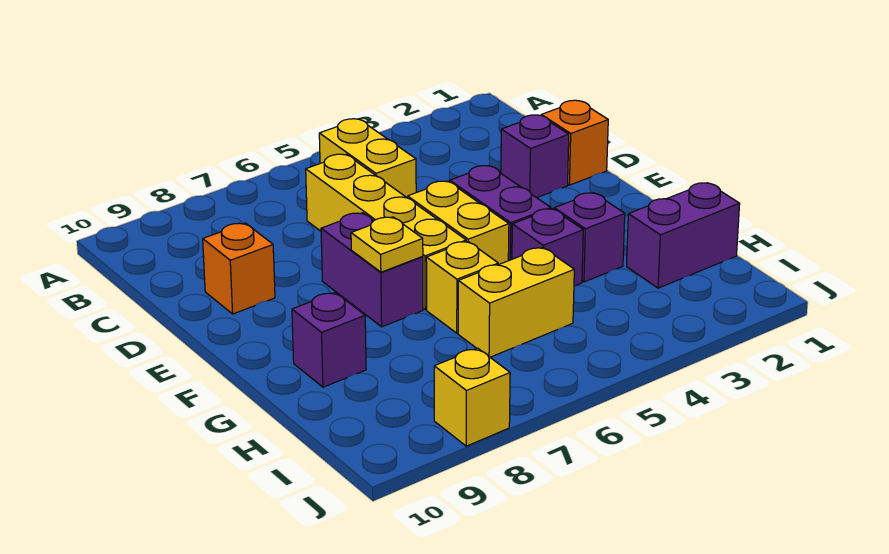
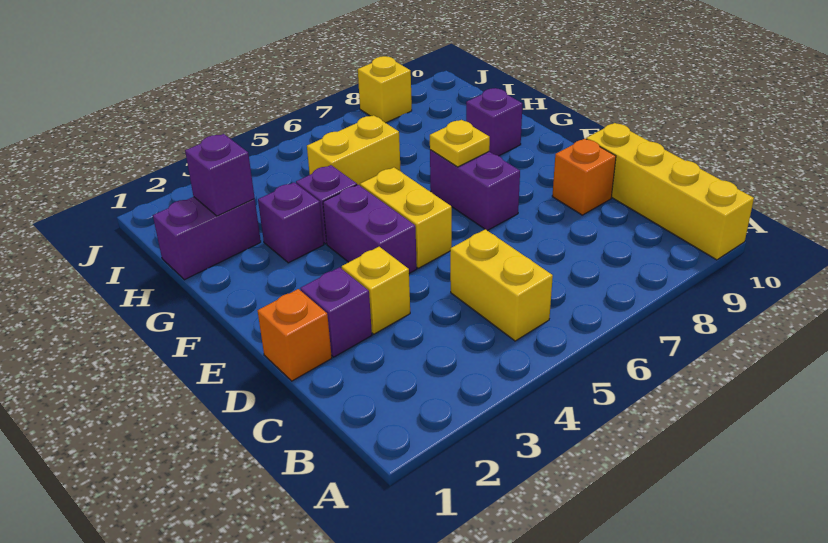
yellow brick C6:F6 level 1 -> yellow brick A10:D10 level 1
yellow brick G6 level 1 -> yellow brick D3 level 1
none -> purple brick H2 level 2

